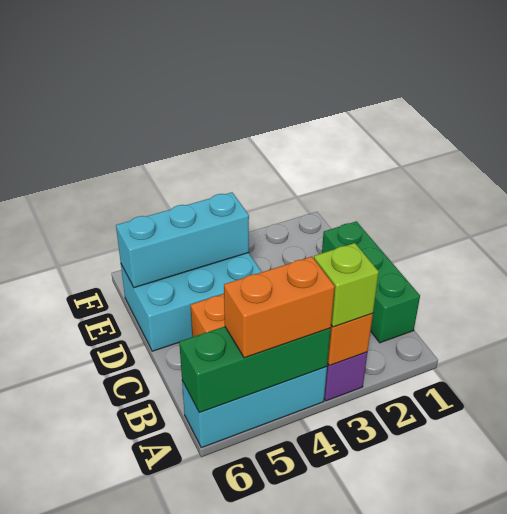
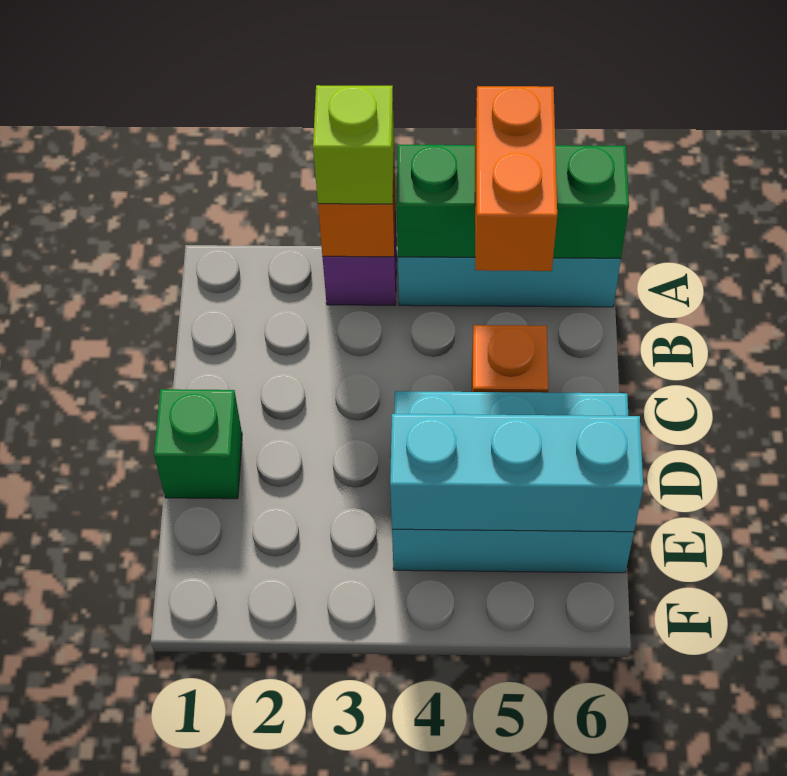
orange brick A4:A5 level 3 -> orange brick A5:B5 level 3
green brick B1:D1 level 1 -> green brick D1 level 1

